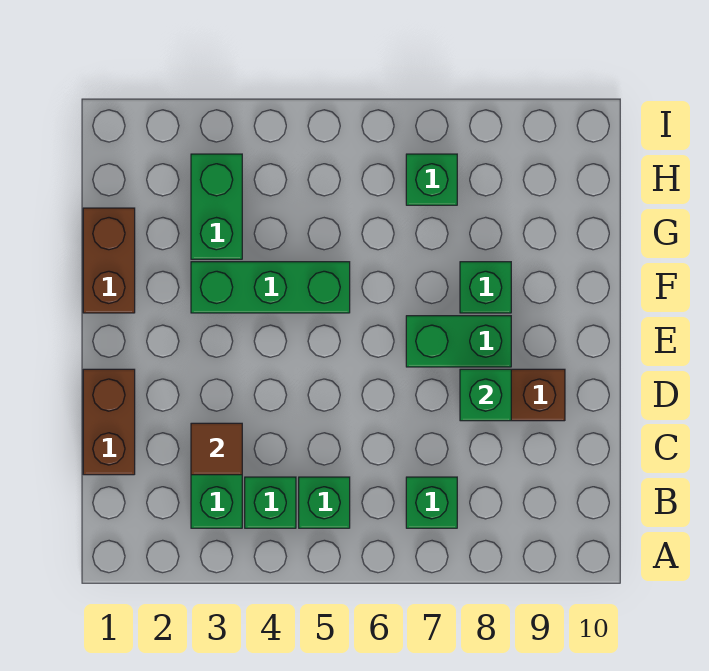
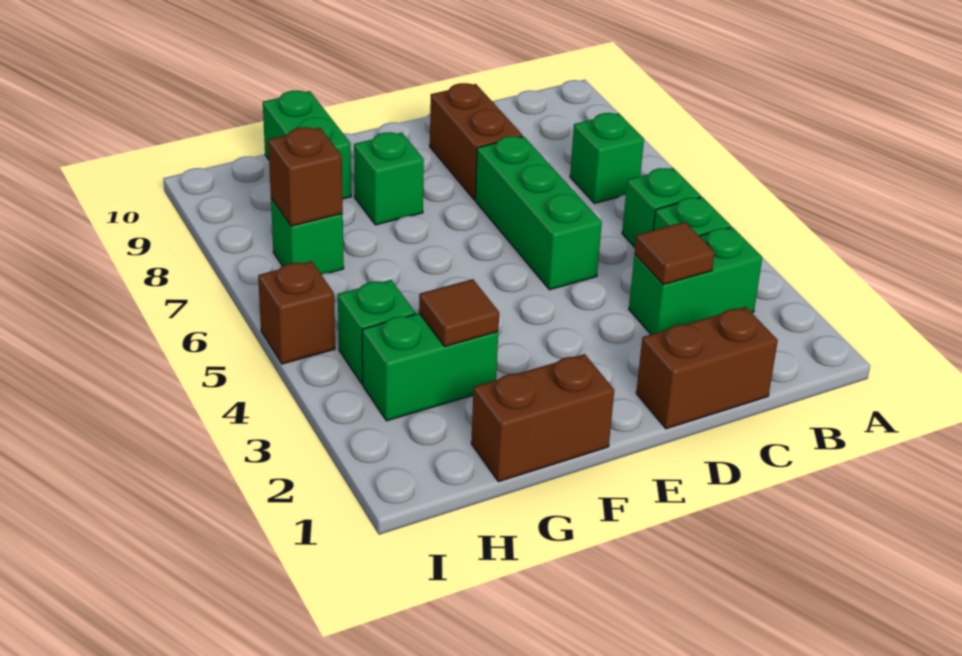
green brick D8 level 2 -> green brick H4 level 1
green brick E7:E8 level 1 -> green brick G9:G10 level 1
green brick F3:F5 level 1 -> green brick D5:D7 level 1
none -> brown tile G3 level 2
none -> brown brick H7 level 2
none -> brown brick I5 level 1

